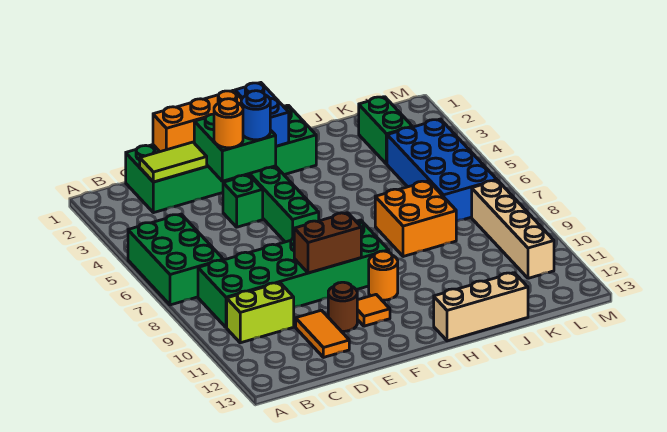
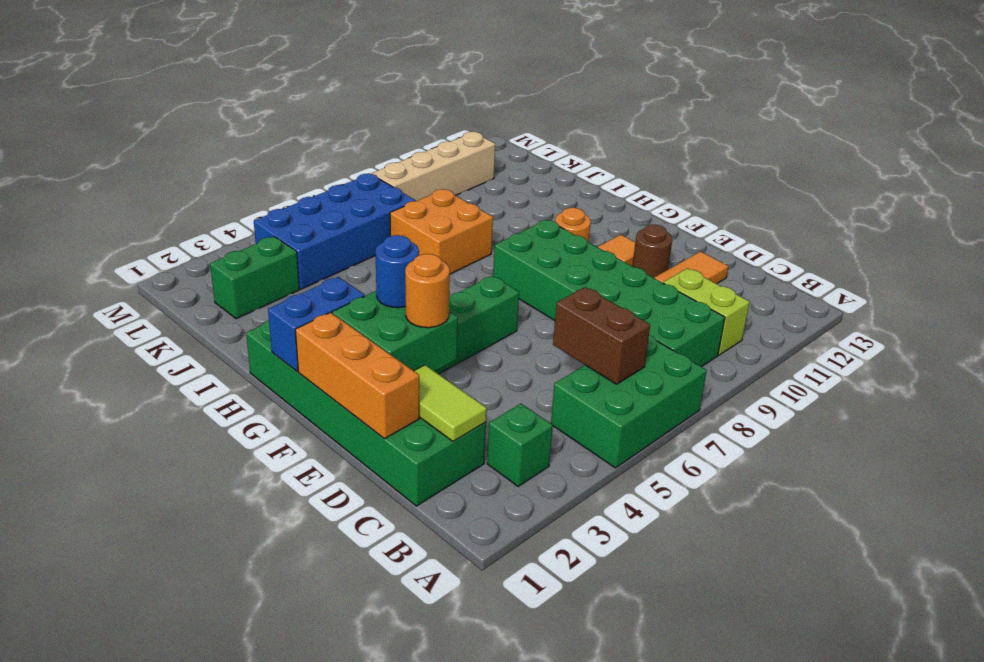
green brick E4 level 1 -> green brick B3 level 1
brown brick E9:F9 level 2 -> brown brick B6:C6 level 2
tan brick H13:J13 level 1 -> none

